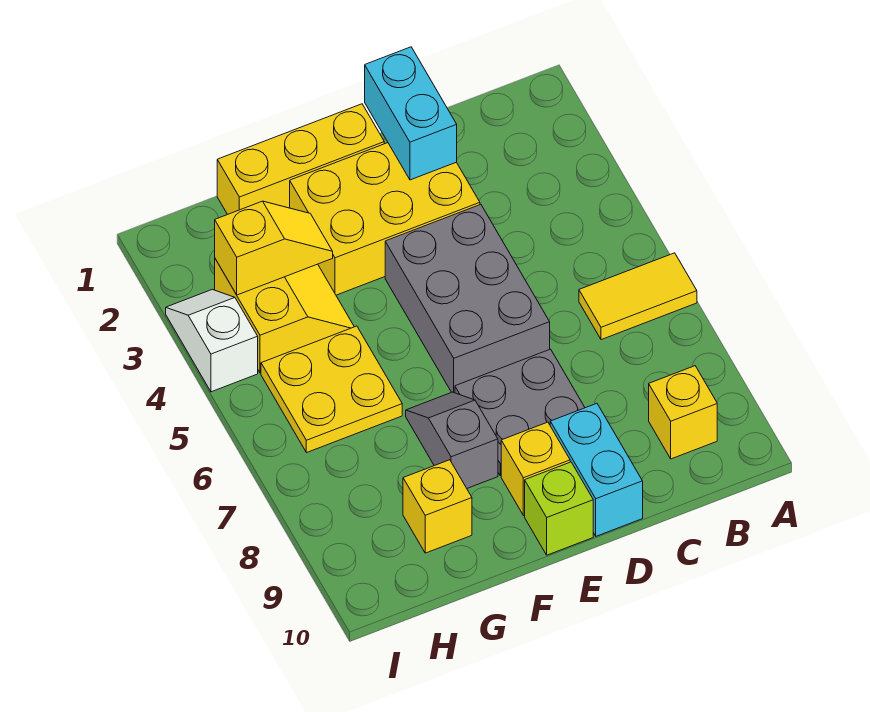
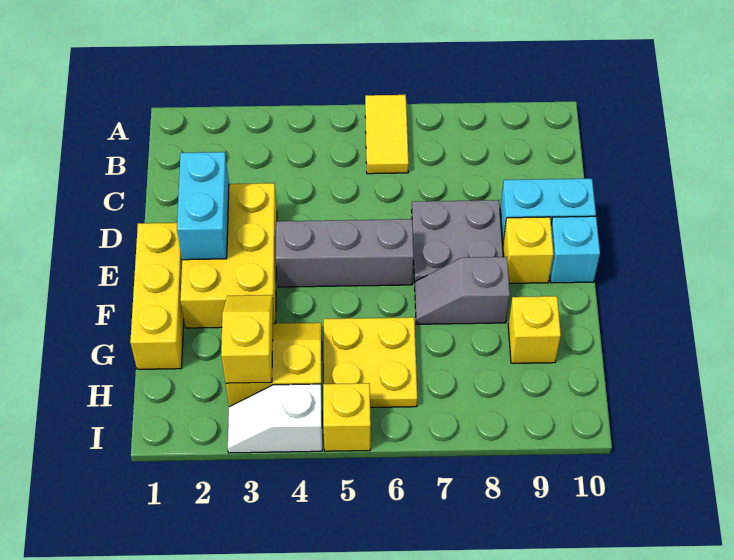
yellow brick B9 level 1 -> yellow brick I5 level 1
cyan brick D1:D2 level 2 -> cyan brick D2:E2 level 2
grey brick D4:E6 level 1 -> grey brick E4:E6 level 1
lime brick E10 level 1 -> cyan brick E10 level 1

